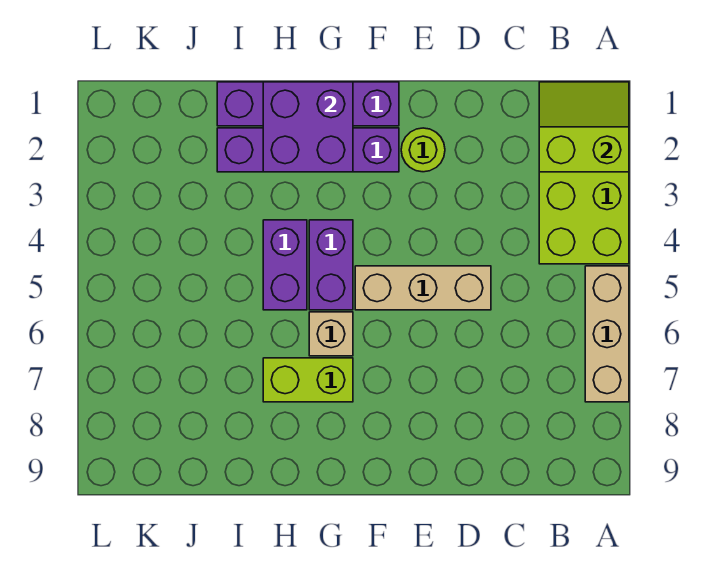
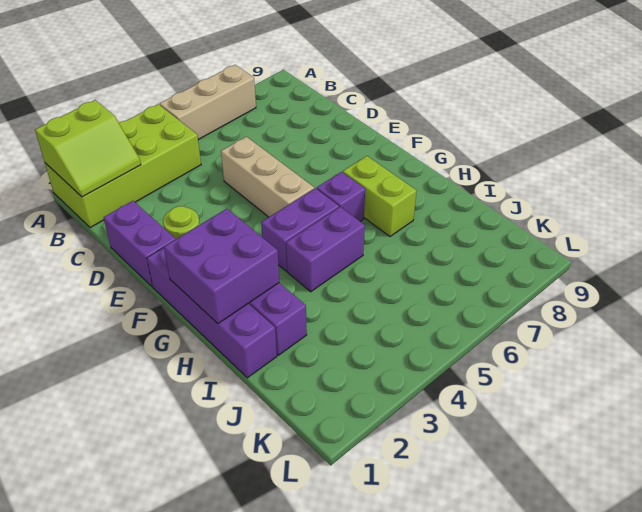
lime slope A1:B2 level 2 top 2 -> lime slope A1:B2 level 2 top A
none -> purple brick D1:E1 level 1
tan brick G6 level 1 -> purple brick G6 level 1

